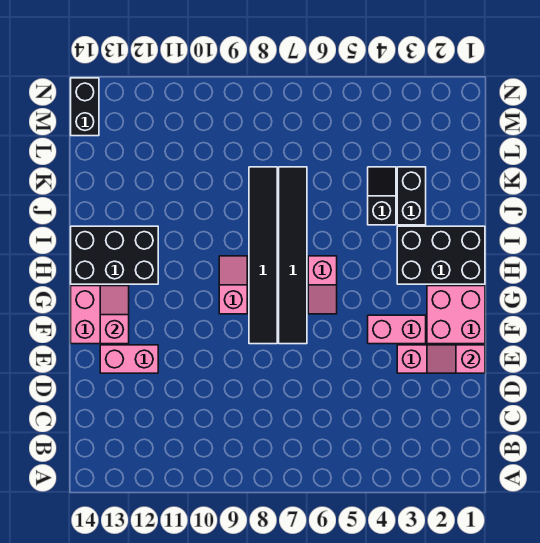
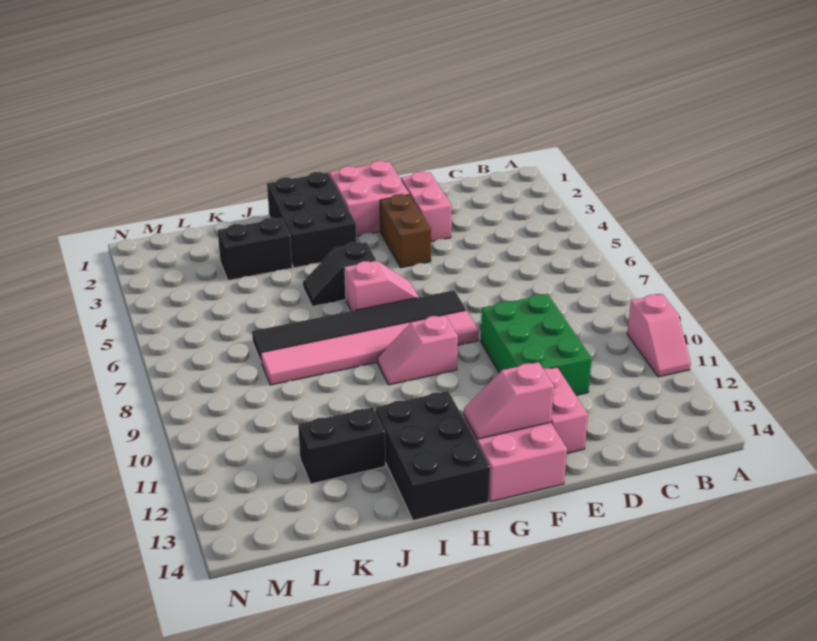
none -> green brick D9:E11 level 1
pink slope E1:E2 level 2 top 1 -> pink slope A10:A11 level 1 top 10
pink brick F3:F4 level 1 -> brown brick F3:F4 level 1
black tile F8:K8 level 1 -> pink tile F8:K8 level 1
black slope J4:K4 level 1 top J -> black slope H5:I5 level 1 top H
black brick M14:N14 level 1 -> black brick J12:K12 level 1

